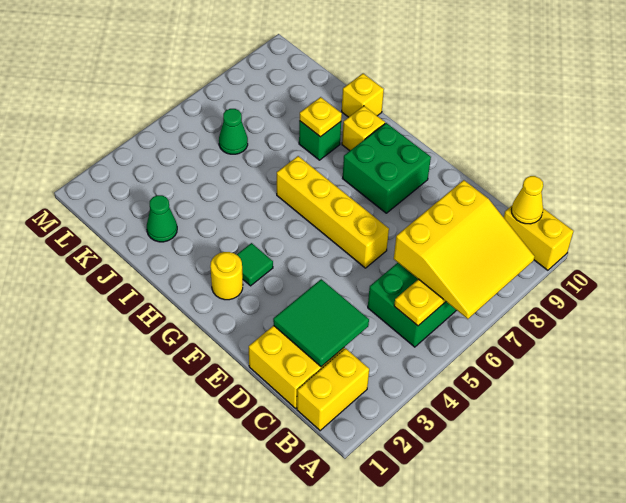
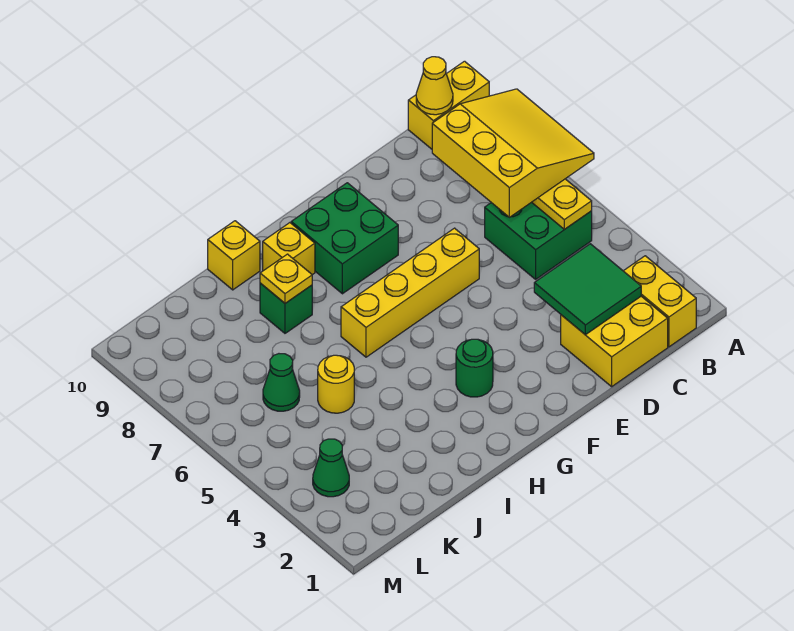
yellow round brick G2 level 1 -> yellow round brick J5 level 1
green tile G3 level 1 -> green round brick G3 level 1
green cone J2 level 1 -> green cone L3 level 1

